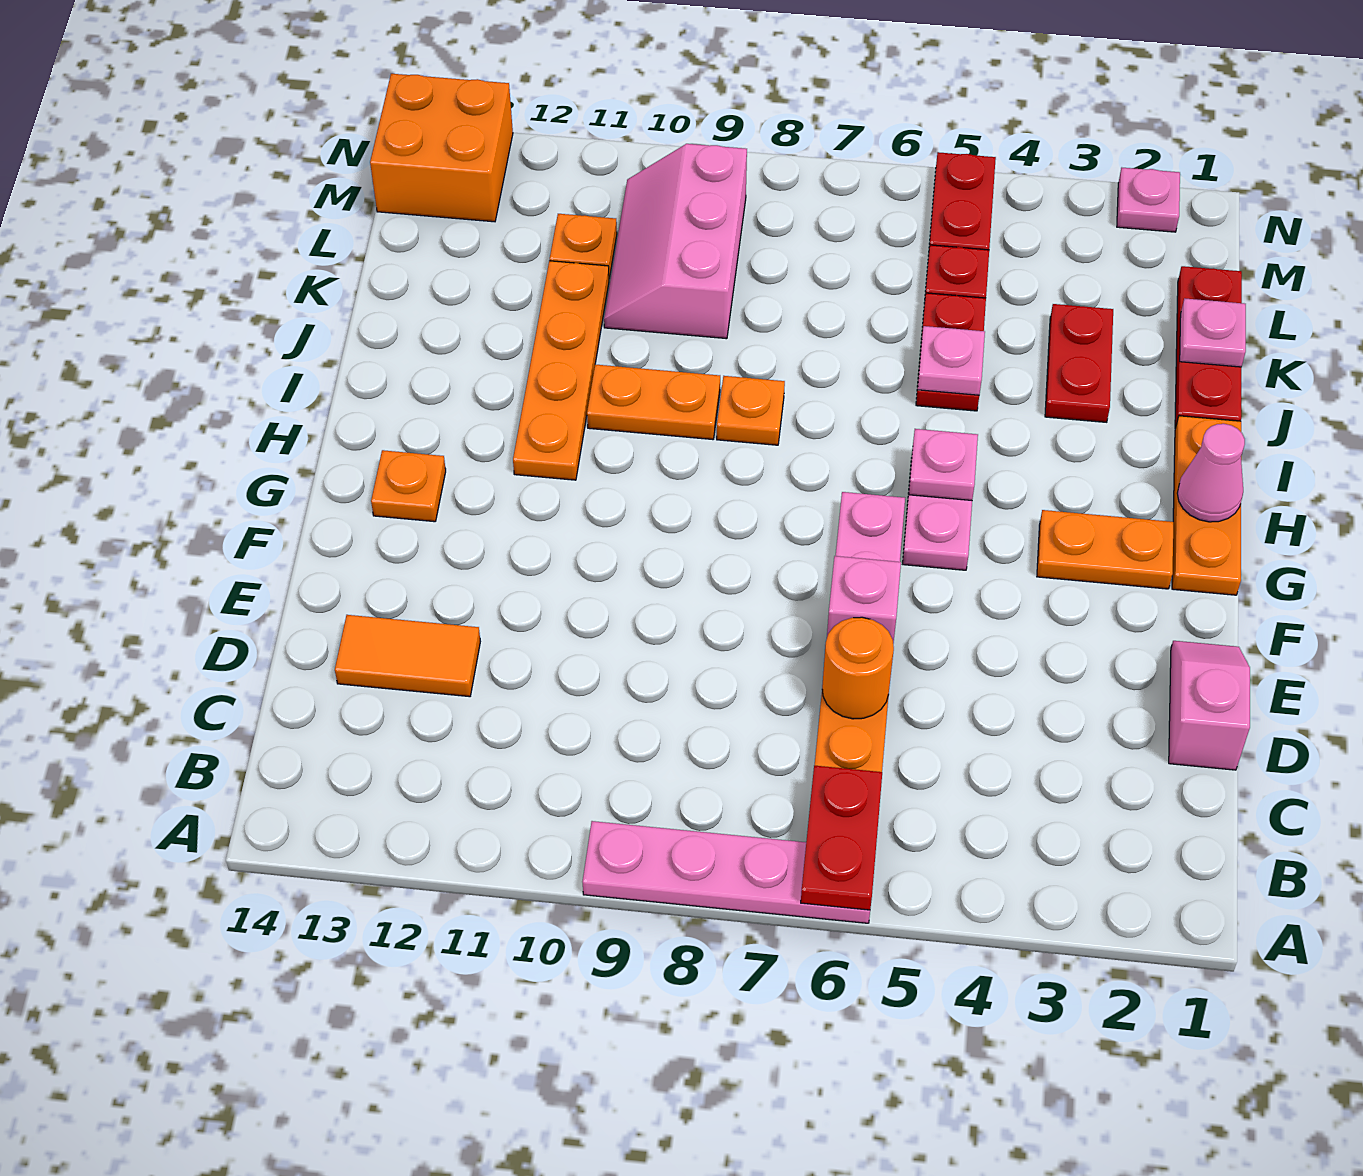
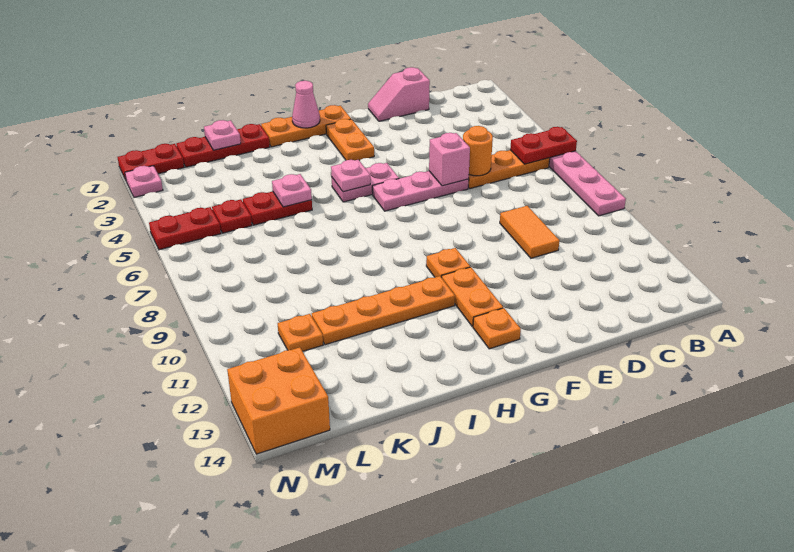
orange tile D12:D13 level 1 -> orange tile D9:D10 level 1
orange plate I8 level 1 -> orange plate G10 level 1
orange plate I9:I10 level 1 -> orange plate G11:G12 level 1
red plate J3:K3 level 1 -> red plate M1:N1 level 1
pink slope K9:M10 level 1 top 9 -> none

